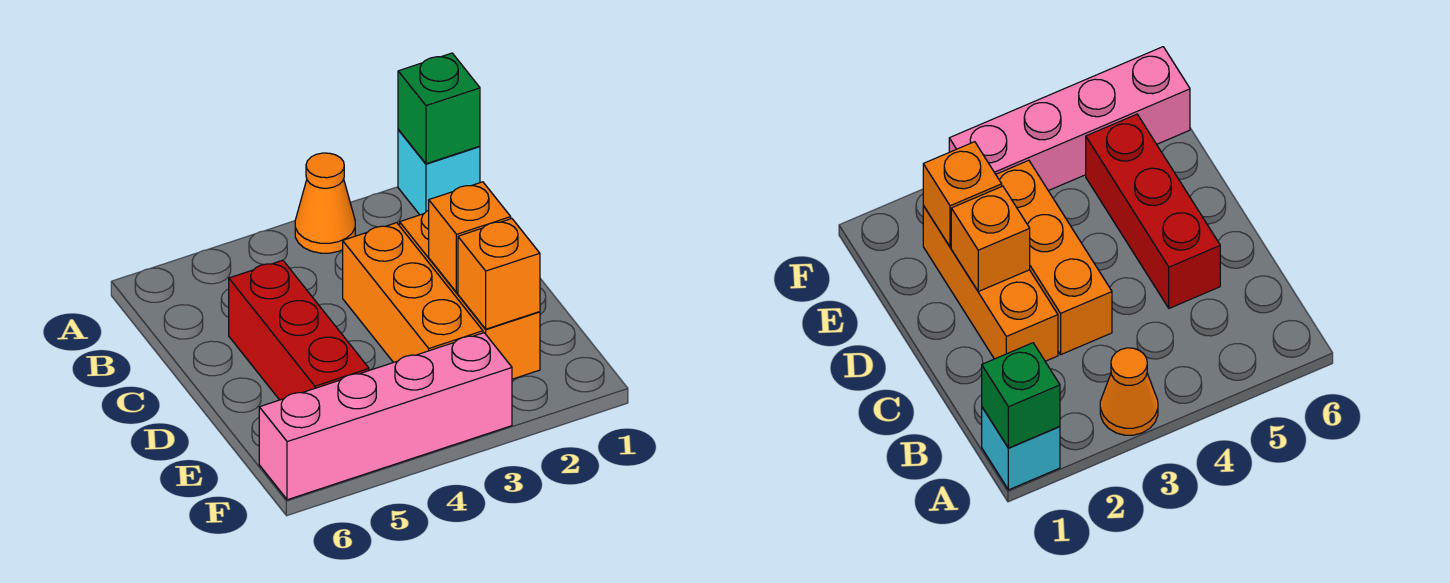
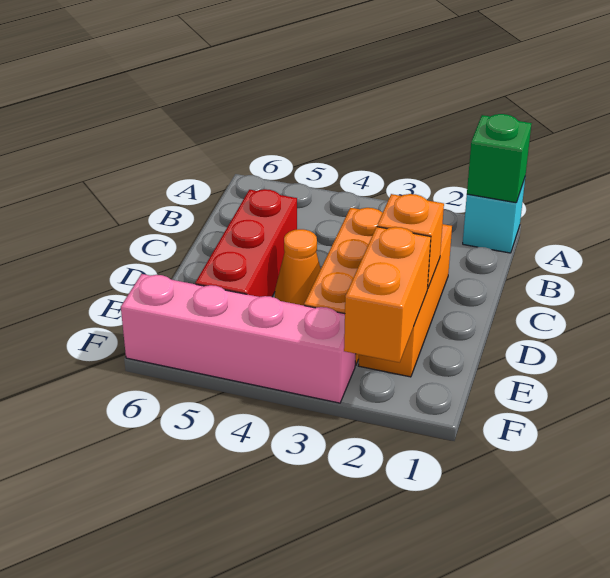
orange cone A3 level 1 -> orange cone D4 level 1
orange brick E2 level 2 -> orange brick E2:F2 level 2

